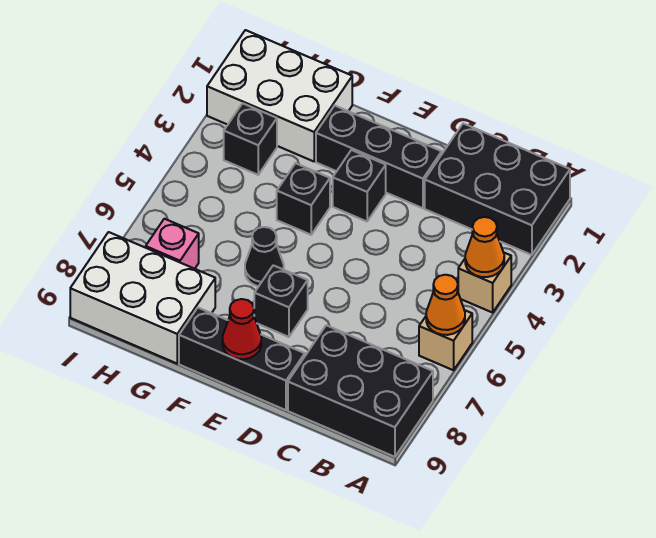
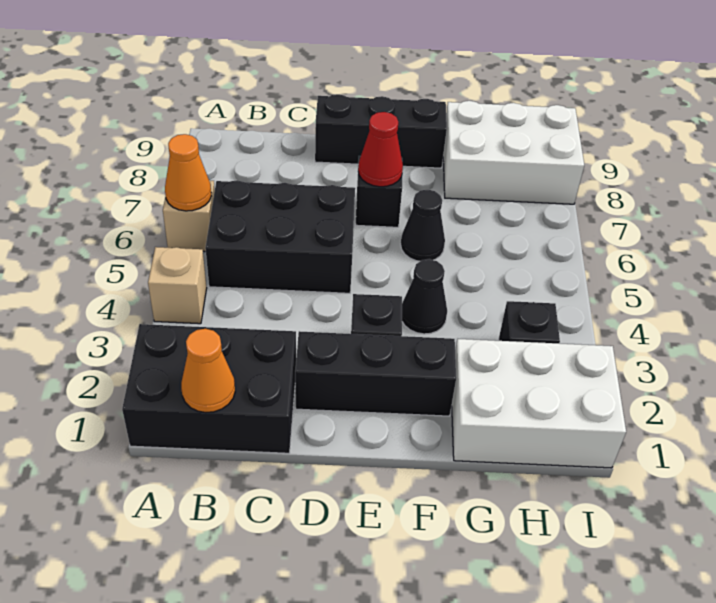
orange cone A4 level 2 -> orange cone B1 level 2
black brick A8:C9 level 1 -> black brick B5:D6 level 1
red cone E9 level 2 -> red cone E7 level 2
black brick F4 level 1 -> black cone F4 level 1
pink brick H7 level 1 -> none

